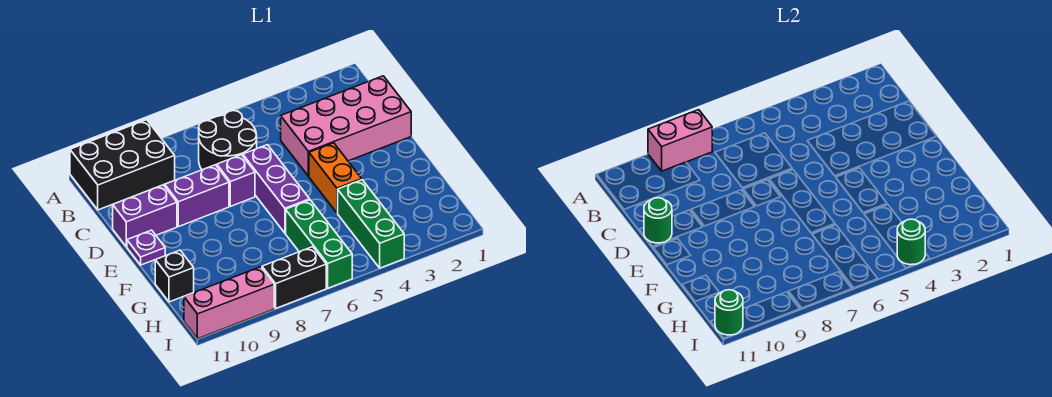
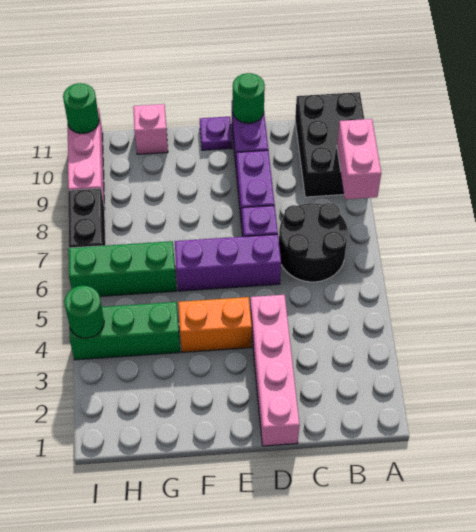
pink brick C1:D4 level 1 -> pink brick D1:D4 level 1
black brick G11 level 1 -> pink brick G11 level 1

